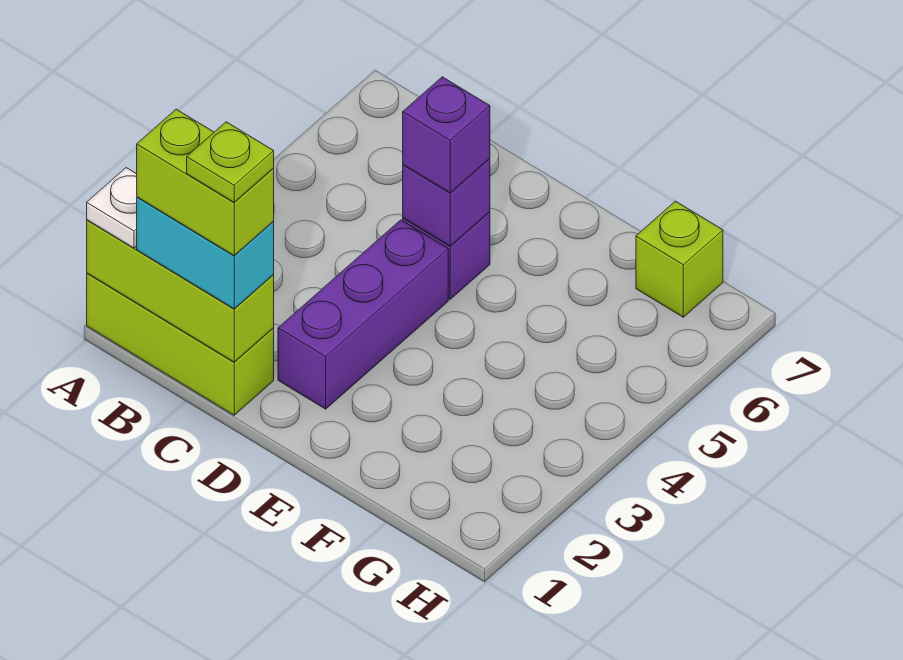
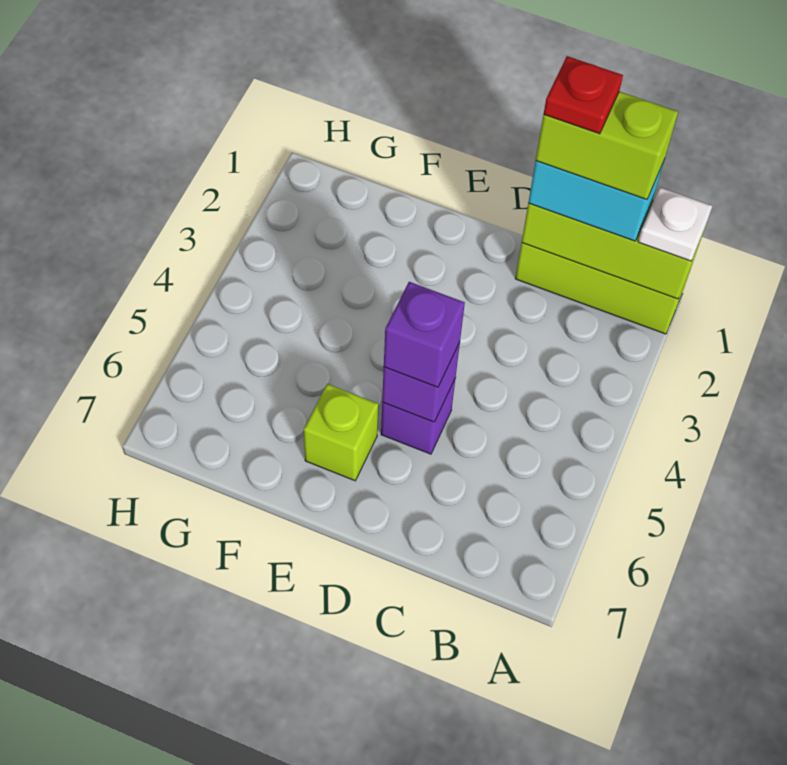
lime plate C1 level 5 -> red plate C1 level 5
purple brick D2:D4 level 1 -> none
lime brick G7 level 1 -> lime brick E6 level 1

